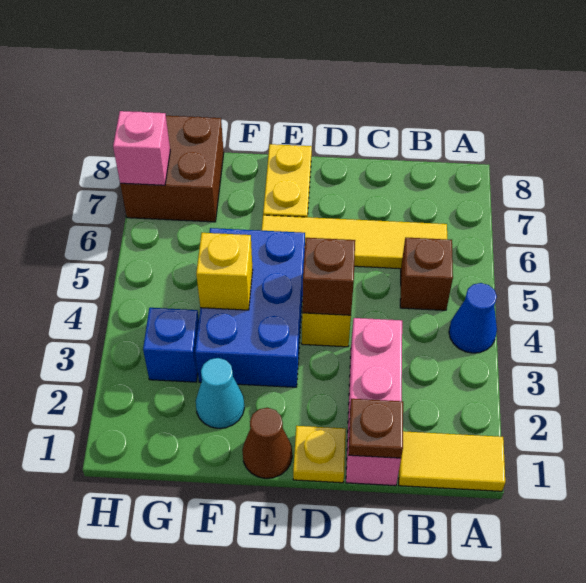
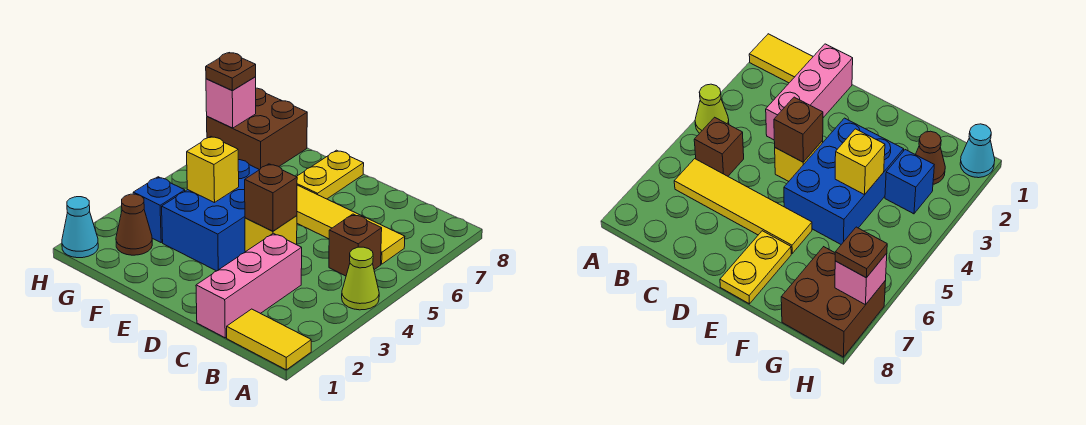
blue cone A4 level 1 -> lime cone A4 level 1
brown plate C1 level 2 -> brown plate H7 level 3
yellow plate D1 level 1 -> none
brown cone E1 level 1 -> brown cone G2 level 1
cyan cone F2 level 1 -> cyan cone H1 level 1

